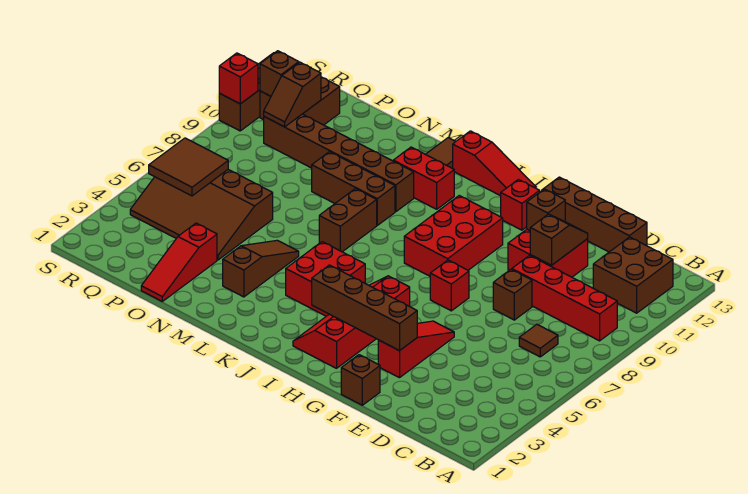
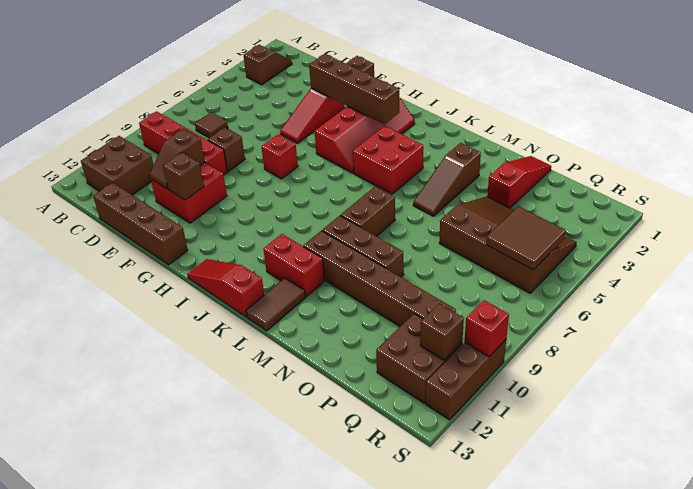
red brick H8:I10 level 1 -> none
red brick H12 level 1 -> none
brown slope Q10:Q11 level 2 top 11 -> brown slope B2:B3 level 1 top 3

